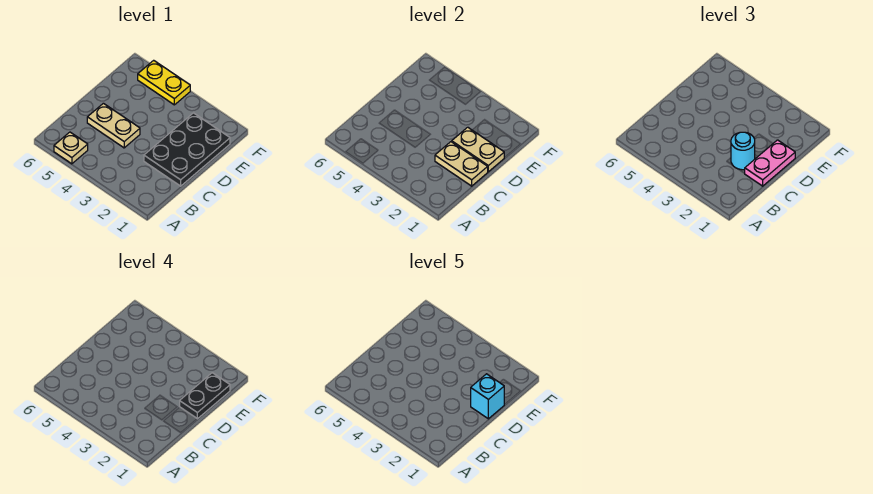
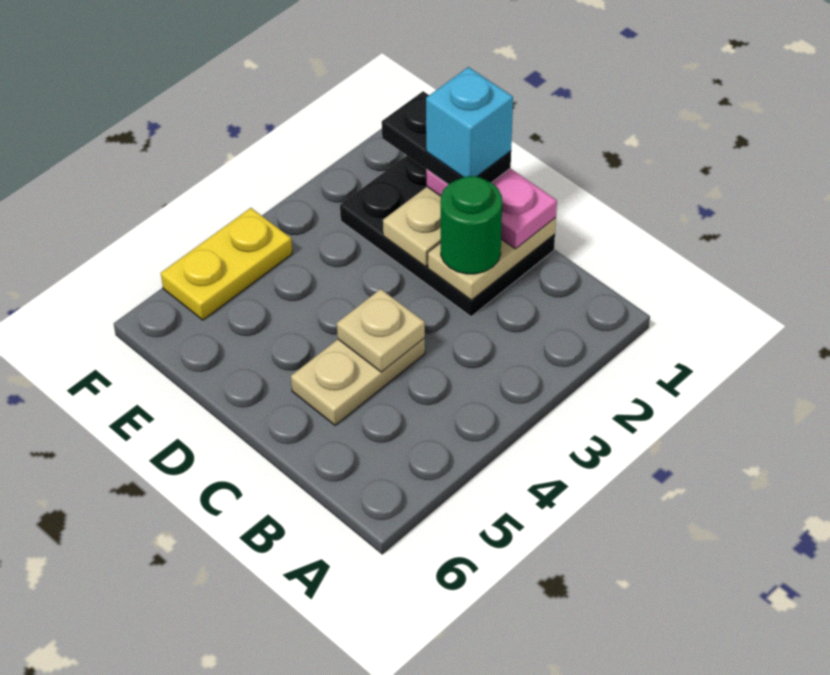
tan plate A5 level 1 -> tan plate C4 level 2
cyan round brick C2 level 3 -> green round brick C2 level 3

